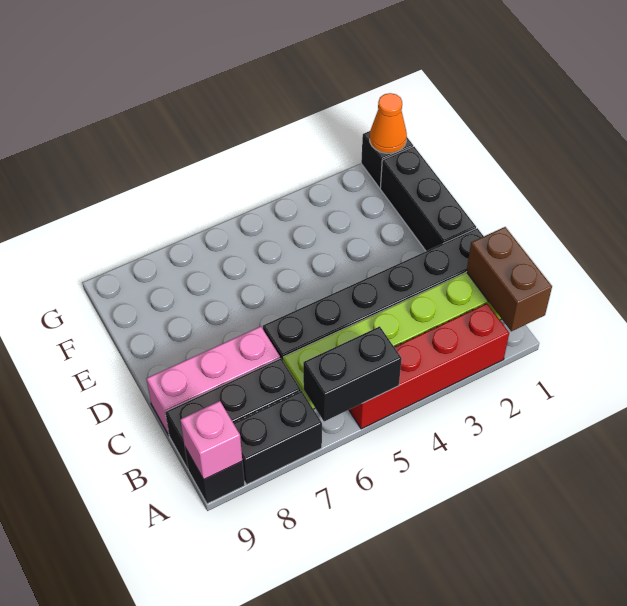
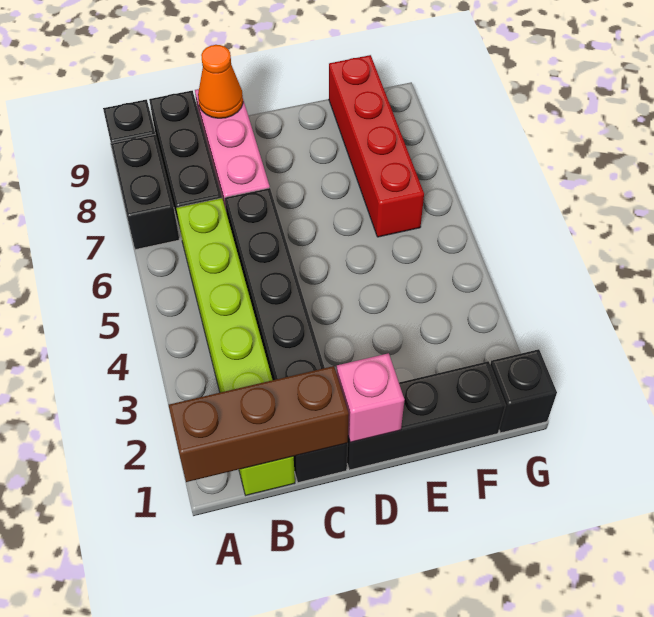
brown brick A1:B1 level 2 -> brown brick A1:C1 level 2
red brick A2:A5 level 1 -> red brick F6:F9 level 1
black brick A5:A6 level 2 -> none
pink brick A9 level 2 -> pink brick D1 level 2
orange cone G1 level 2 -> orange cone C9 level 2

